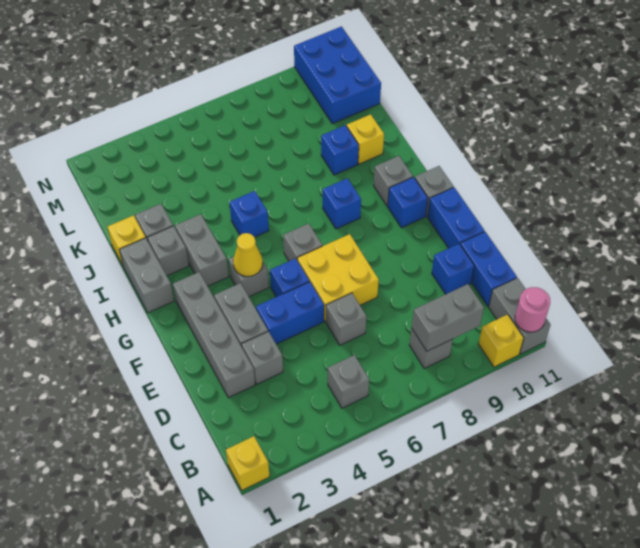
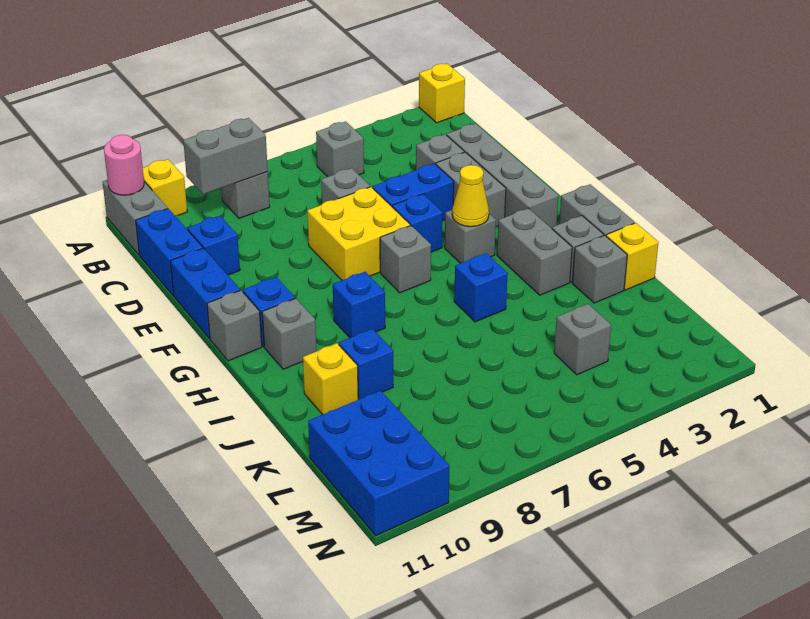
none -> grey brick L4 level 1

